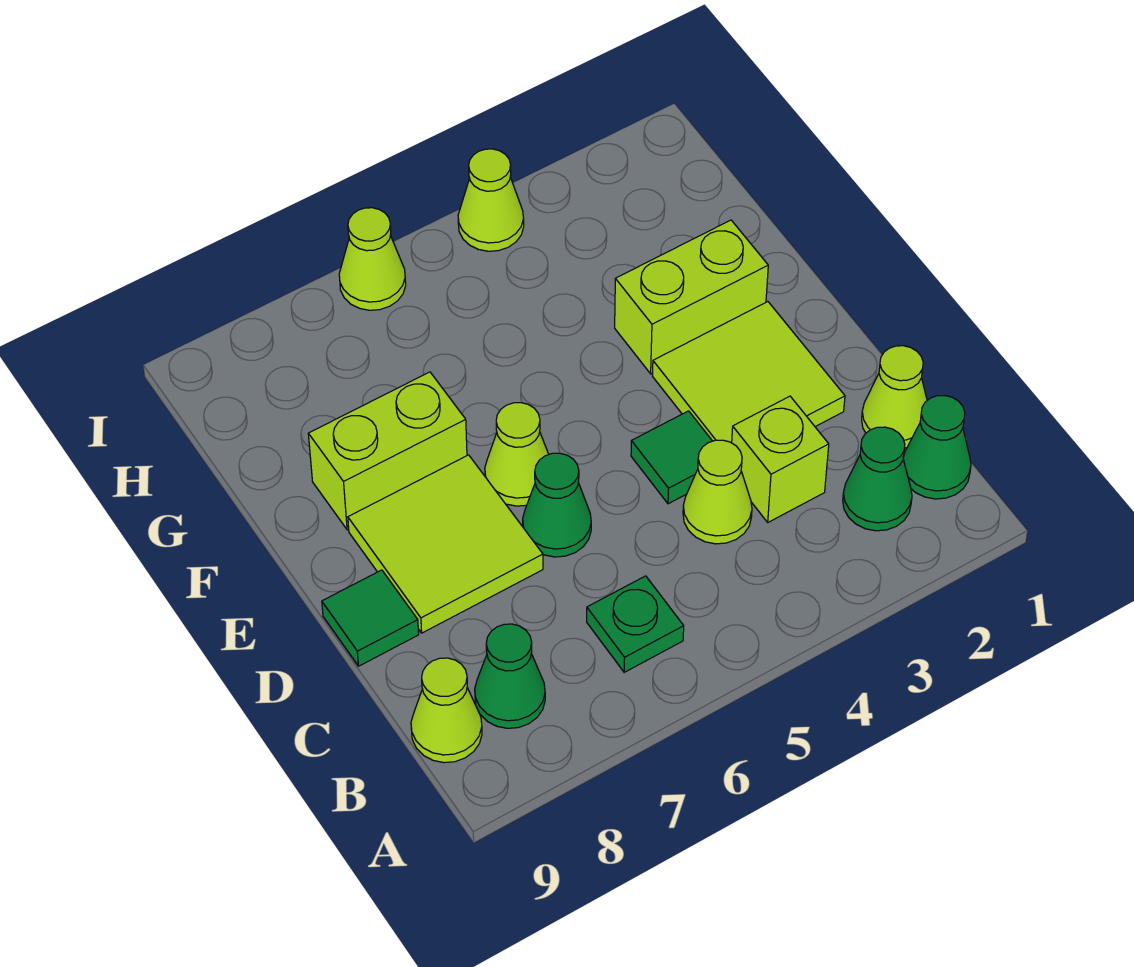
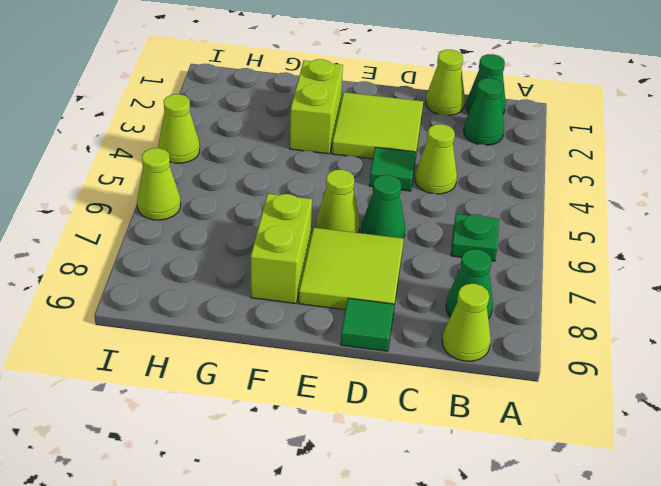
lime brick C3 level 1 -> none

